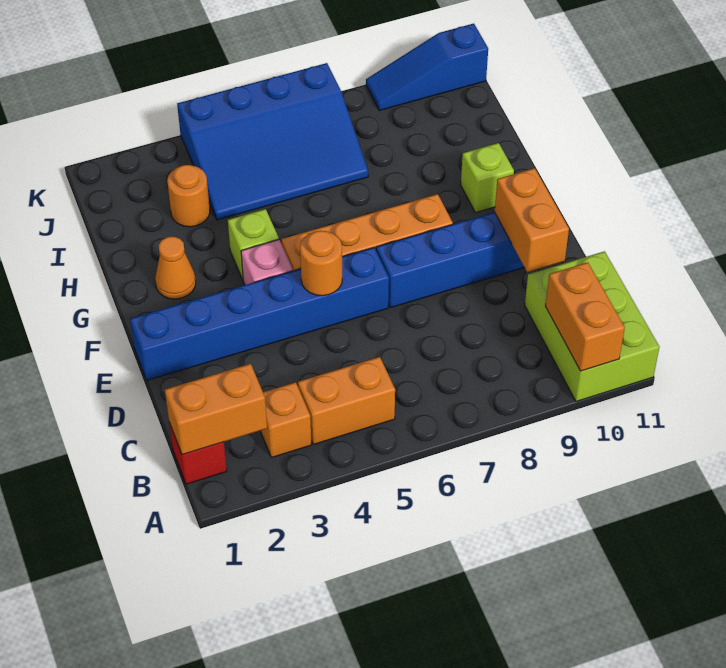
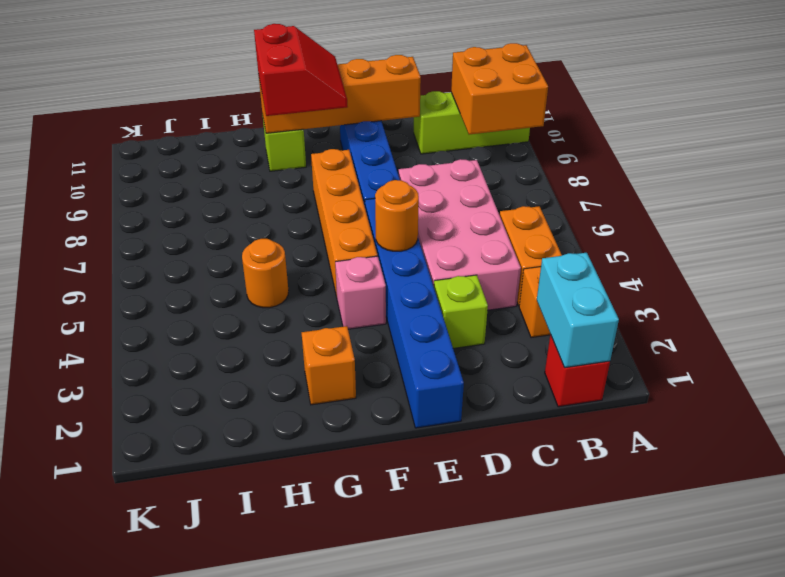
lime brick A10:C11 level 1 -> lime brick A10:C10 level 1
orange brick A10:B10 level 2 -> orange brick A9:B10 level 2
orange brick B1:B2 level 2 -> cyan brick B1:B2 level 2
none -> pink brick C4:D7 level 1
orange brick D10:E10 level 2 -> orange brick D10:G10 level 2
none -> red slope F9:G10 level 3 top G
orange cone G2 level 1 -> orange brick G2 level 1
lime brick G4 level 1 -> lime brick D3 level 1
orange round brick I3 level 1 -> orange round brick H5 level 1
blue slope I4:K7 level 1 top K -> none
blue slope K9:K11 level 1 top 11 -> none

